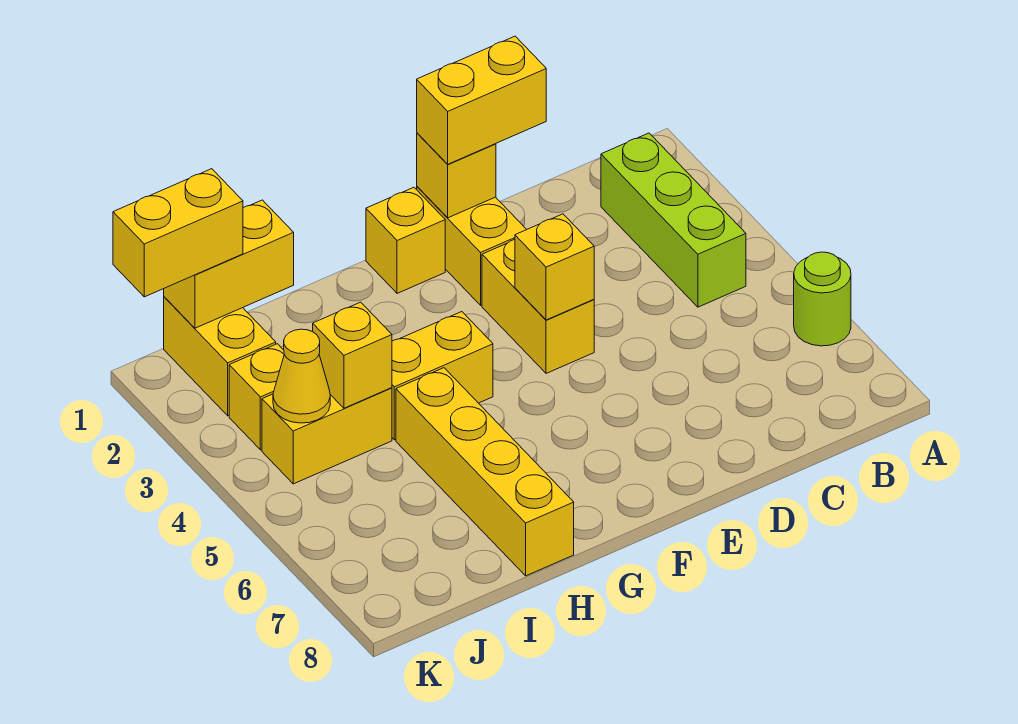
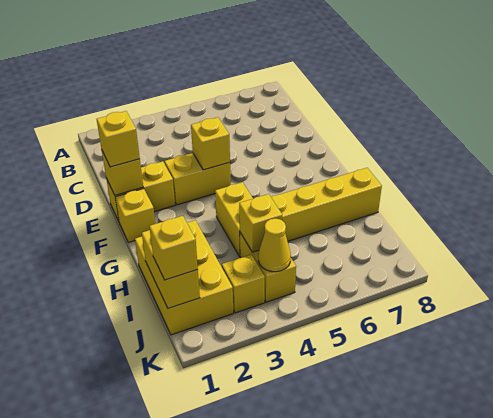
lime round brick A6 level 1 -> none
lime brick B2:B4 level 1 -> none
yellow brick D1:E1 level 3 -> yellow brick E1 level 3
yellow brick J1:J2 level 1 -> yellow brick H1:J2 level 1
yellow brick J1:K1 level 3 -> yellow brick J1 level 3

